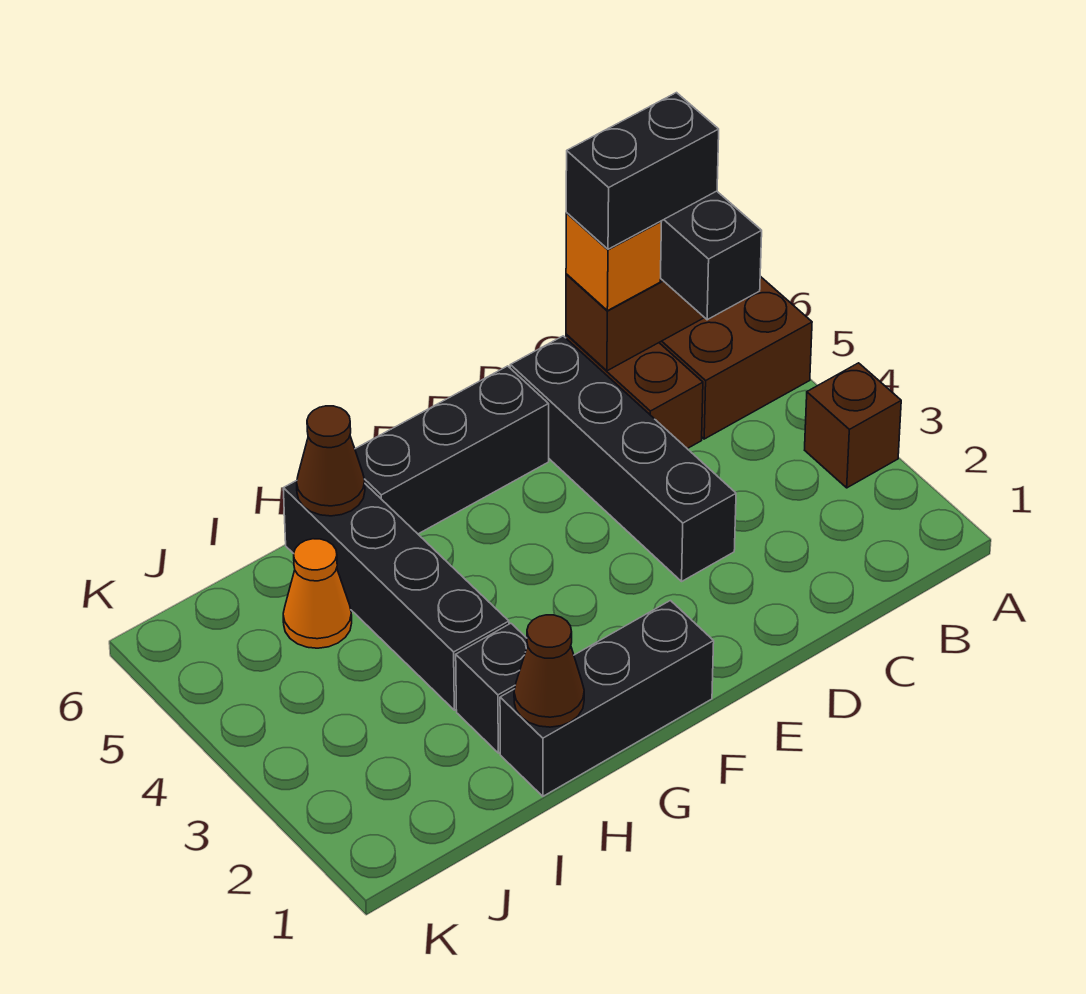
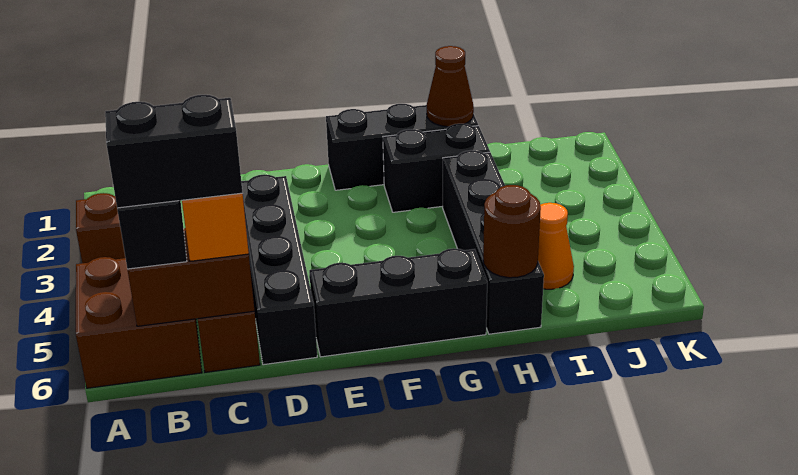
black brick H2 level 1 -> black brick G2:H2 level 1
brown cone H6 level 2 -> brown round brick H6 level 2

